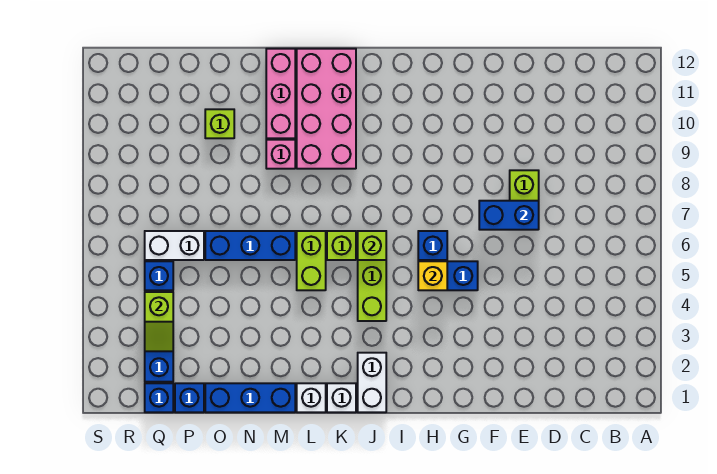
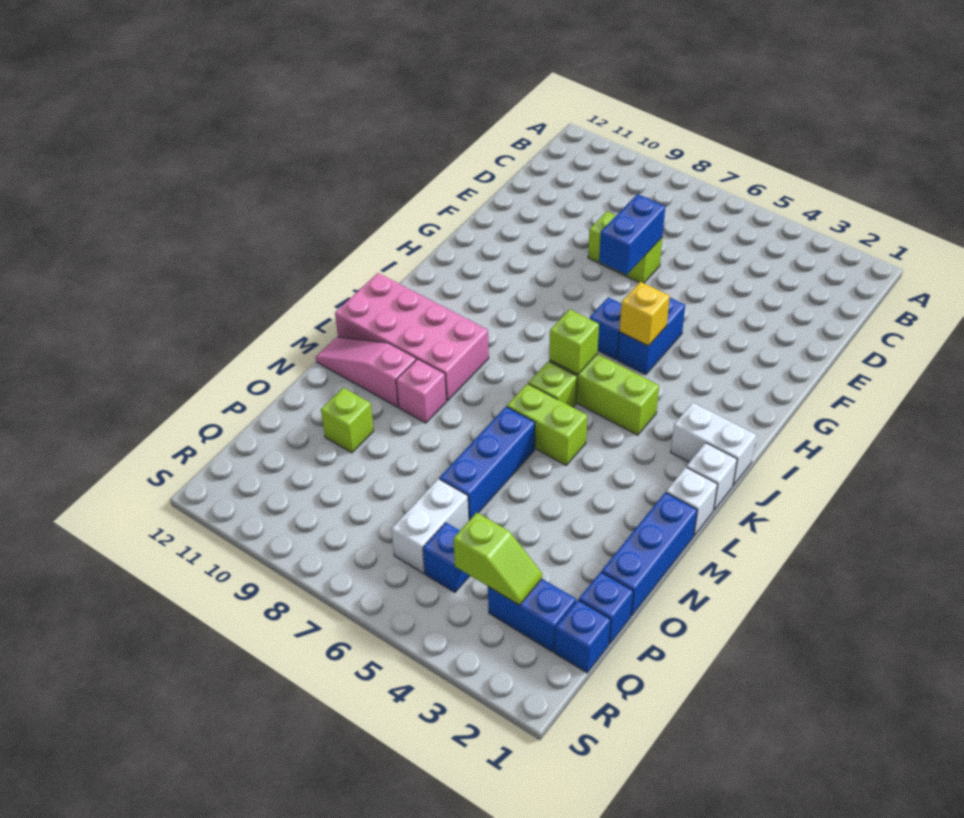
pink brick M10:M12 level 1 -> pink slope M10:M12 level 1 top 10

